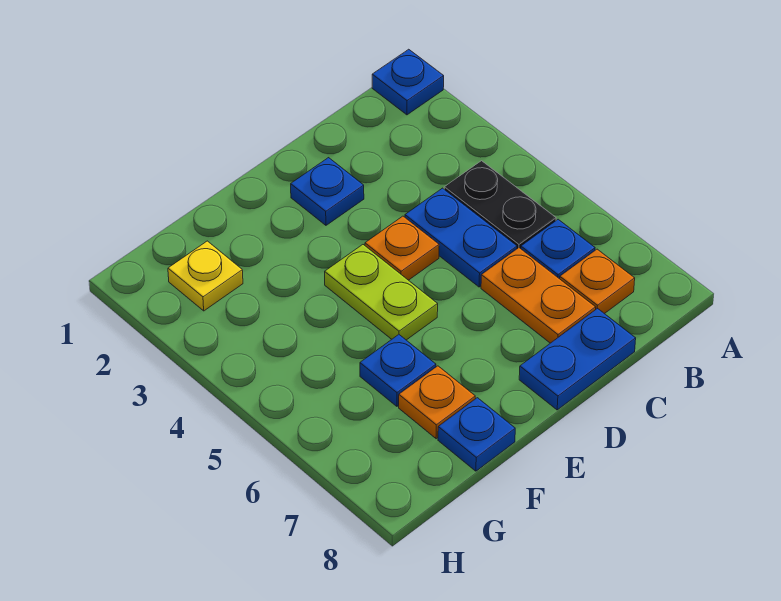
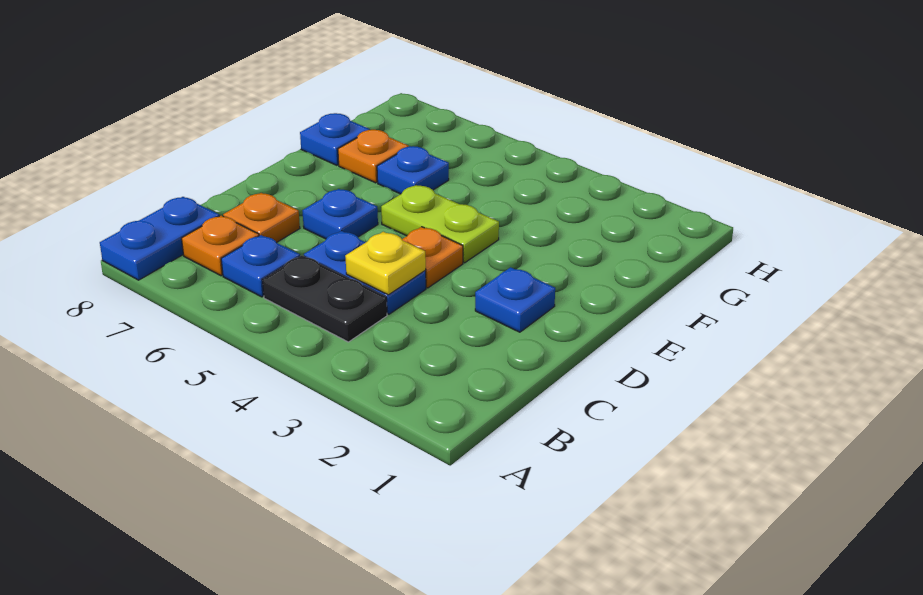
blue plate A1 level 1 -> blue plate D6 level 1
orange plate C6:C7 level 1 -> orange plate C7 level 1
blue plate C8:D8 level 1 -> blue plate A8:B8 level 1
yellow plate G2 level 1 -> yellow plate C4 level 2

